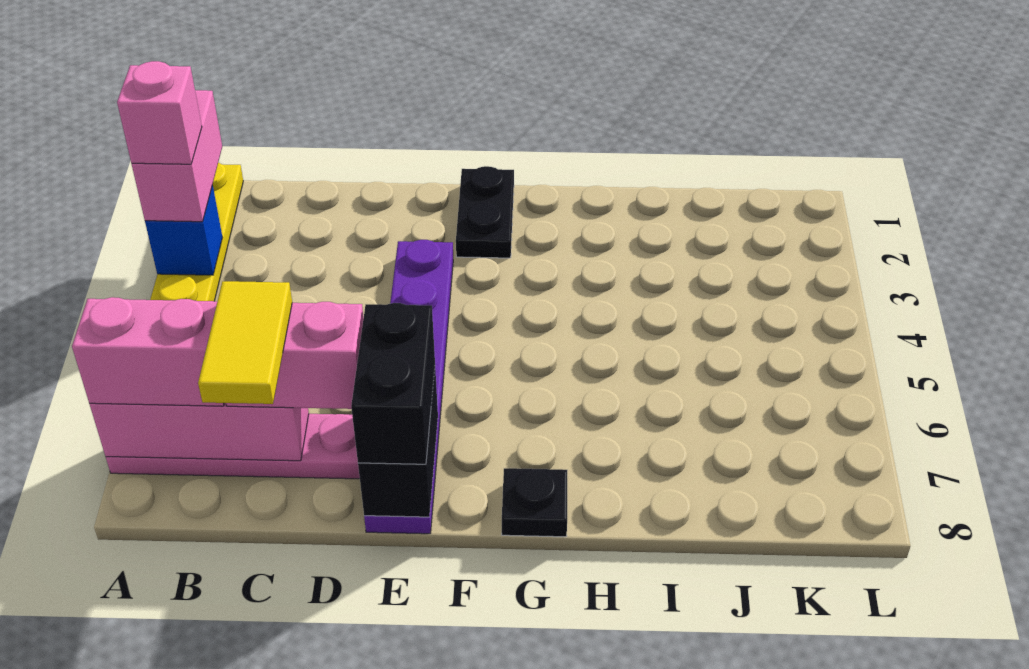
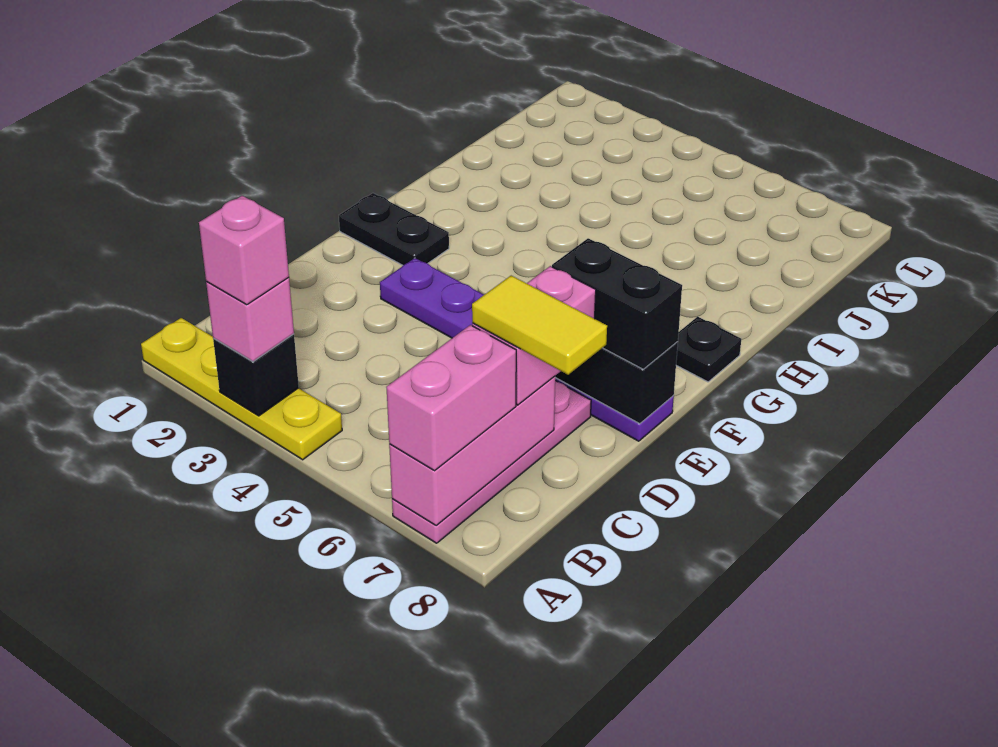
pink brick A2:A3 level 3 -> pink brick A3 level 3
blue brick A3 level 2 -> black brick A3 level 2

